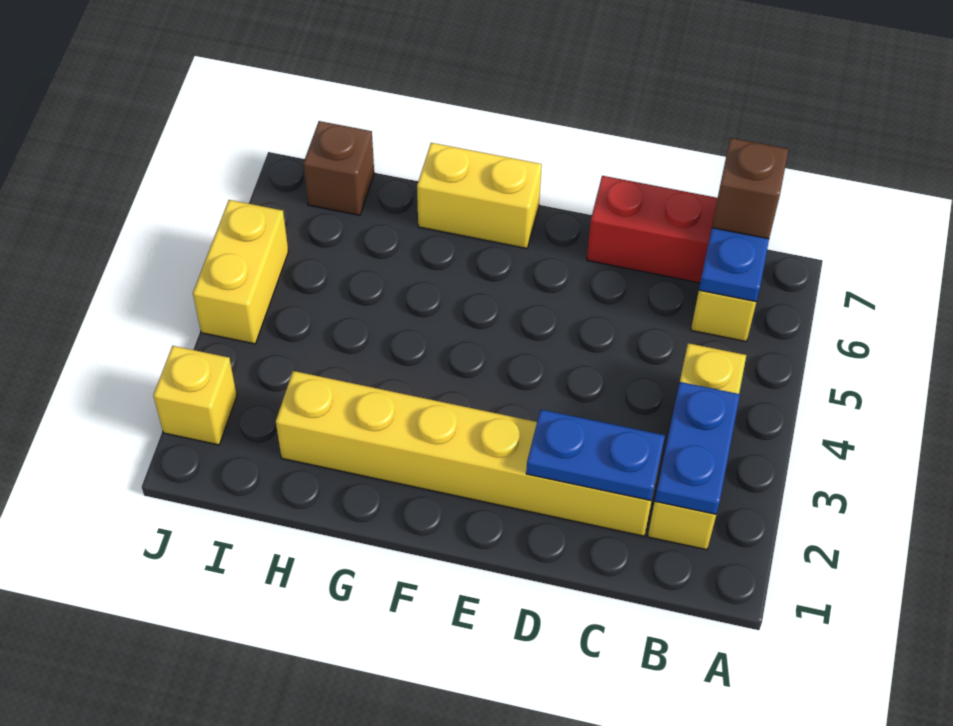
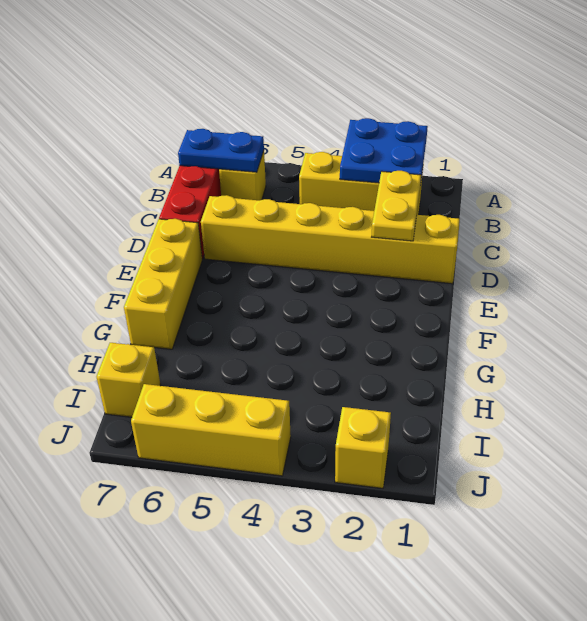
blue plate B2:B3 level 2 -> blue plate A2:B3 level 2
brown brick B7 level 3 -> none
yellow brick C2:H2 level 1 -> yellow brick D1:D6 level 1
blue plate C2:D2 level 2 -> yellow plate C2:D2 level 2
yellow brick F7:G7 level 1 -> yellow brick E7:G7 level 1
brown brick I7 level 1 -> yellow brick I7 level 1
yellow brick J4:J5 level 1 -> yellow brick J4:J6 level 1

